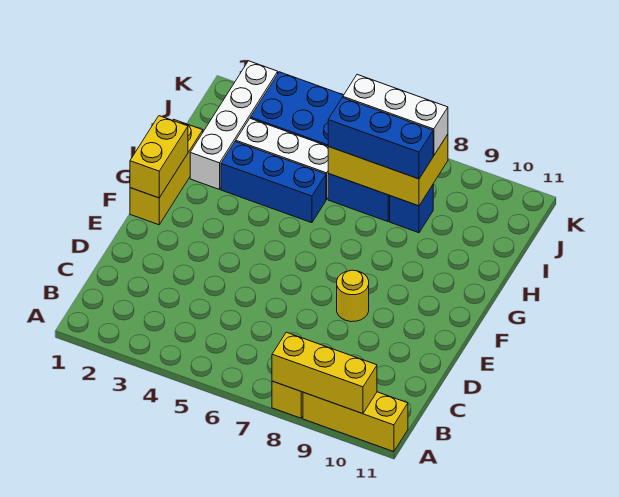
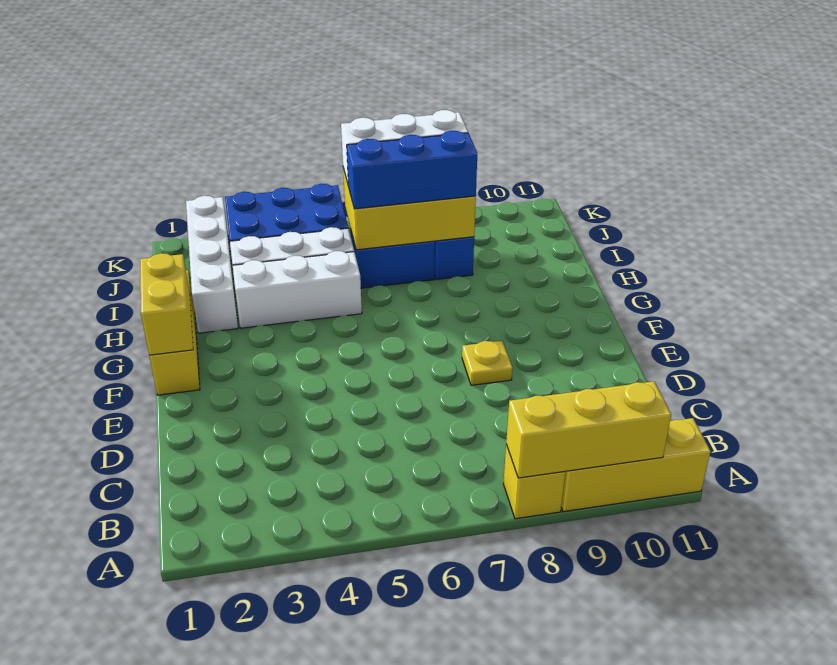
yellow round brick E8 level 1 -> yellow plate E8 level 1
blue brick H3:H5 level 1 -> white brick H3:H5 level 1

